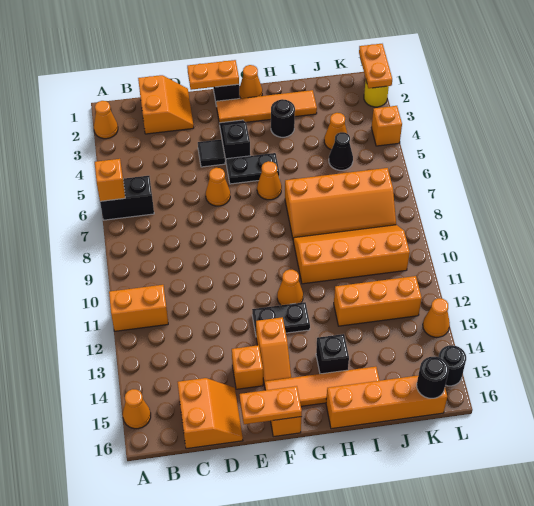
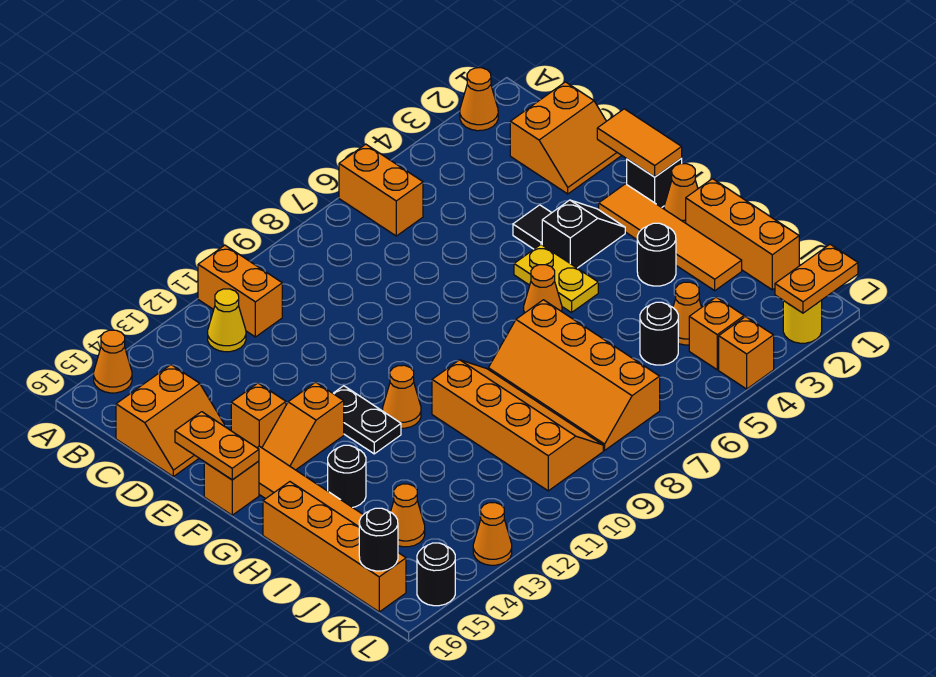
black brick A6:B6 level 1 -> orange brick A6:B6 level 1
orange brick A6 level 2 -> orange brick K4 level 1
none -> yellow cone B12 level 1
orange plate E1:F1 level 2 -> orange tile E1:F1 level 2
orange cone E6 level 1 -> orange cone J14 level 1
black plate F5:G5 level 1 -> yellow plate F5:G5 level 1
black brick H14 level 1 -> black round brick H14 level 1
orange brick I12:K12 level 1 -> orange brick H1:J1 level 1
black cone J5 level 1 -> black round brick J5 level 1

